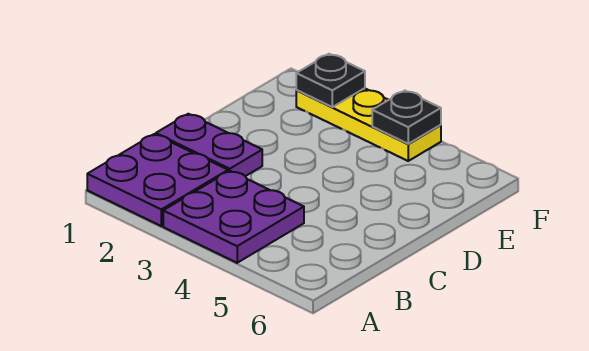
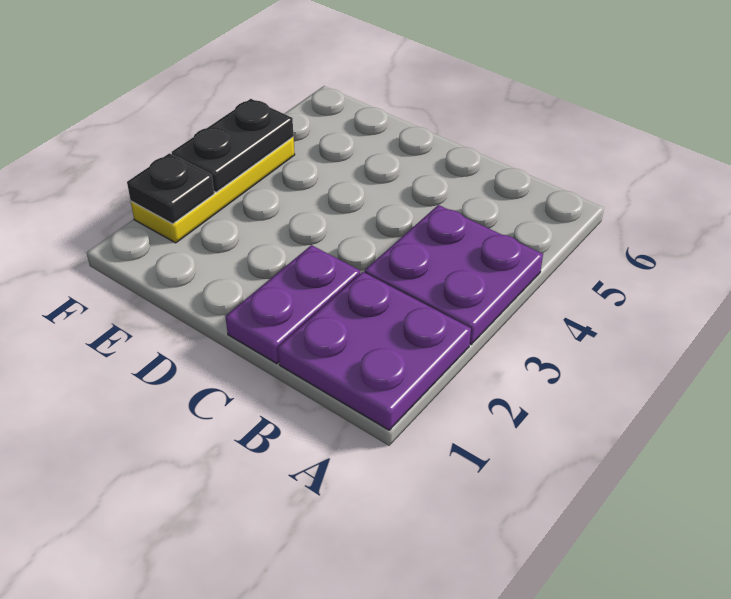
black plate F4 level 2 -> black plate F3:F4 level 2

